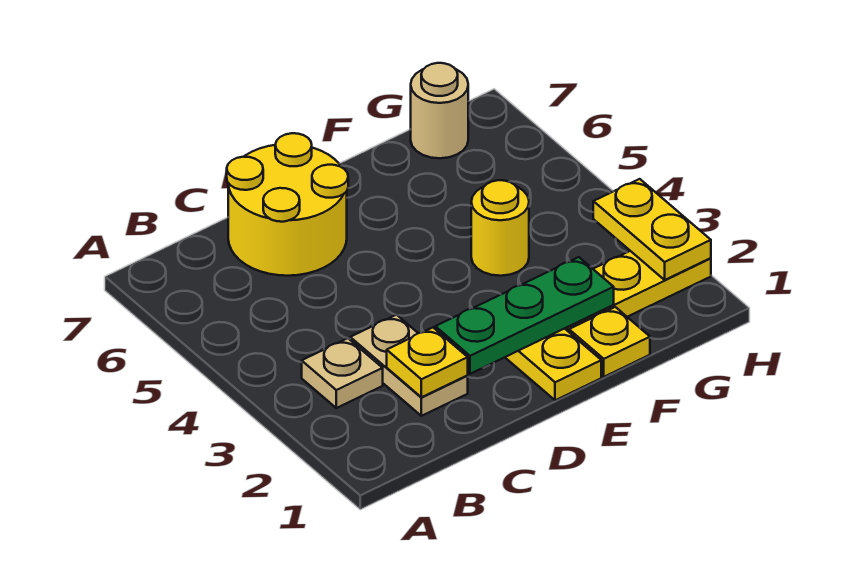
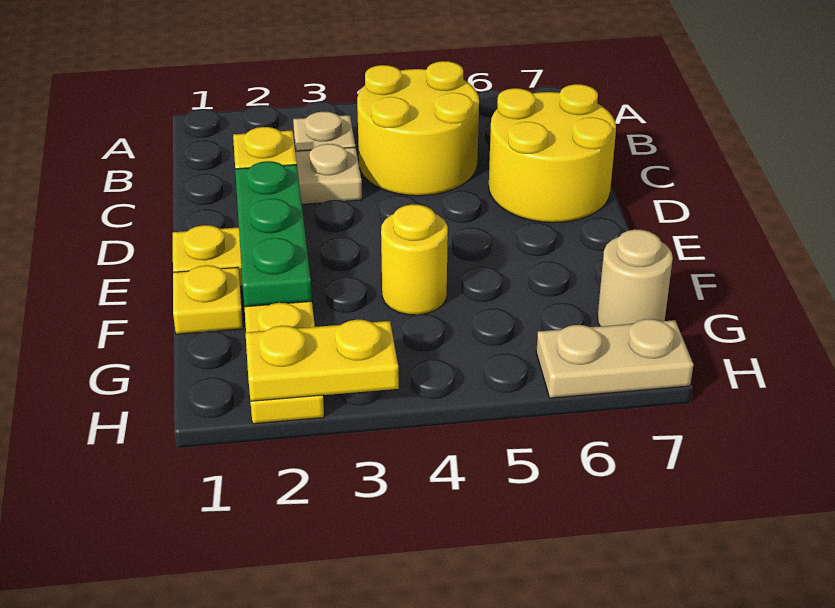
none -> yellow round brick B4:C5 level 1
none -> tan plate H6:H7 level 1

